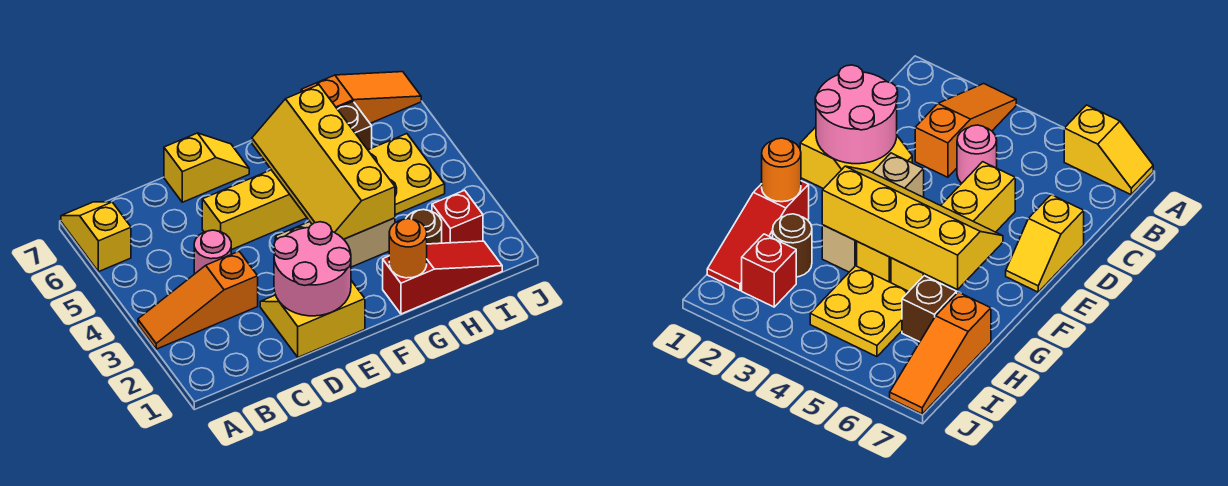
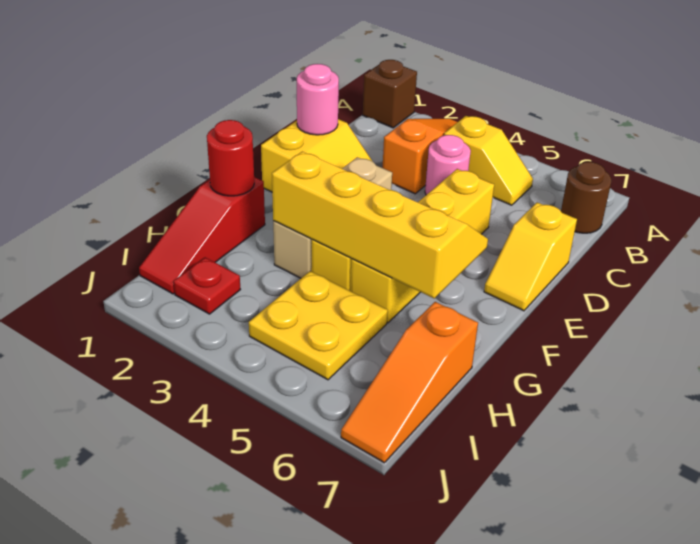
yellow slope A6:A7 level 1 top 6 -> yellow slope B4:B5 level 1 top 4
pink round brick D1:E2 level 2 -> pink round brick D1 level 2
orange round brick G1 level 2 -> red round brick G1 level 2
brown round brick H2 level 1 -> brown round brick B7 level 1
brown brick H6 level 1 -> brown brick A1 level 1
red brick I2 level 1 -> red plate I2 level 1

